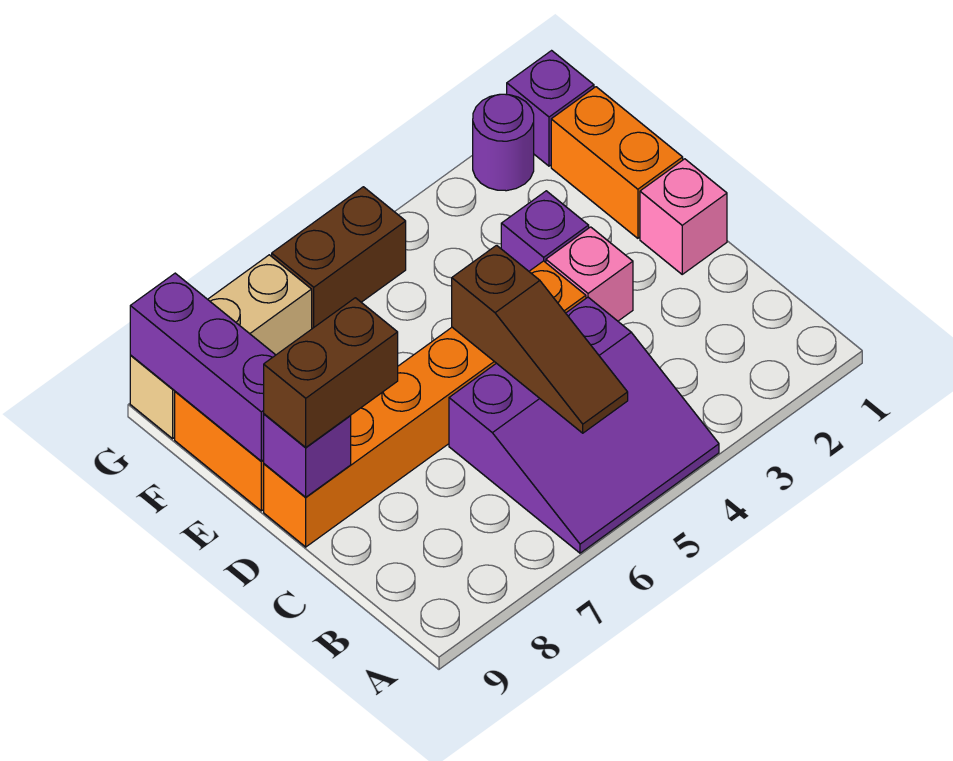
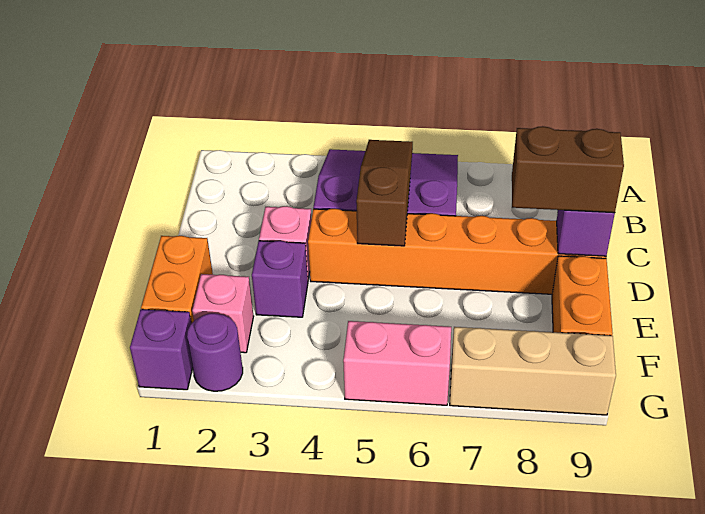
pink brick D1 level 1 -> pink brick F2 level 1
purple brick E9:G9 level 2 -> none
brown brick G5:G6 level 1 -> pink brick G5:G6 level 1

